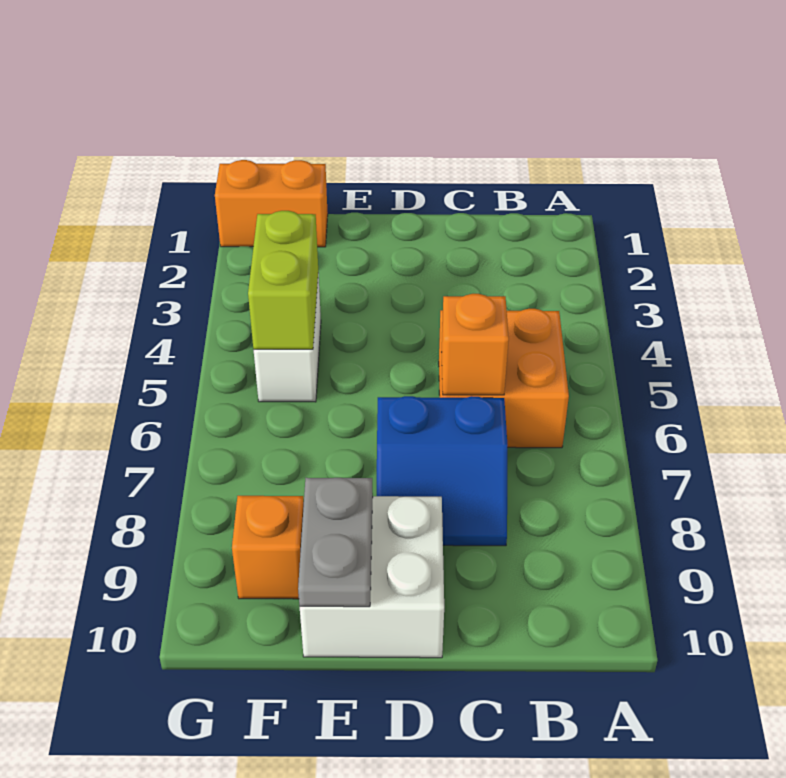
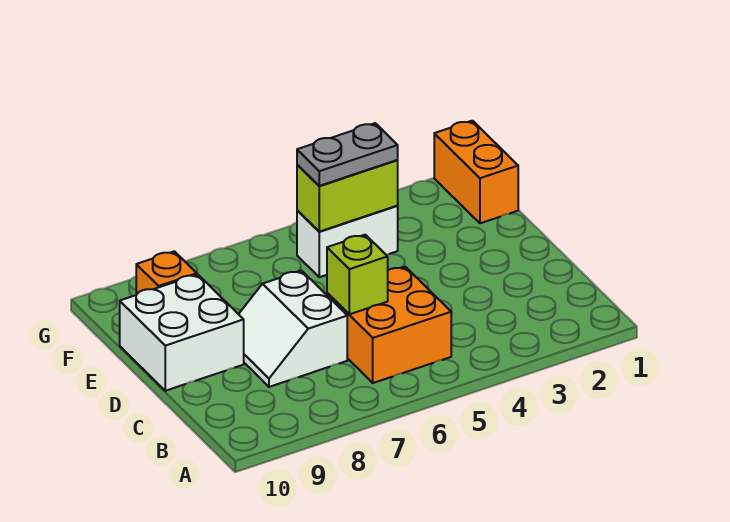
orange brick C6 level 2 -> lime brick C6 level 2
blue slope C7:D8 level 1 top 7 -> white slope C7:D8 level 1 top 7
grey plate E9:E10 level 2 -> grey plate F4:F5 level 3

